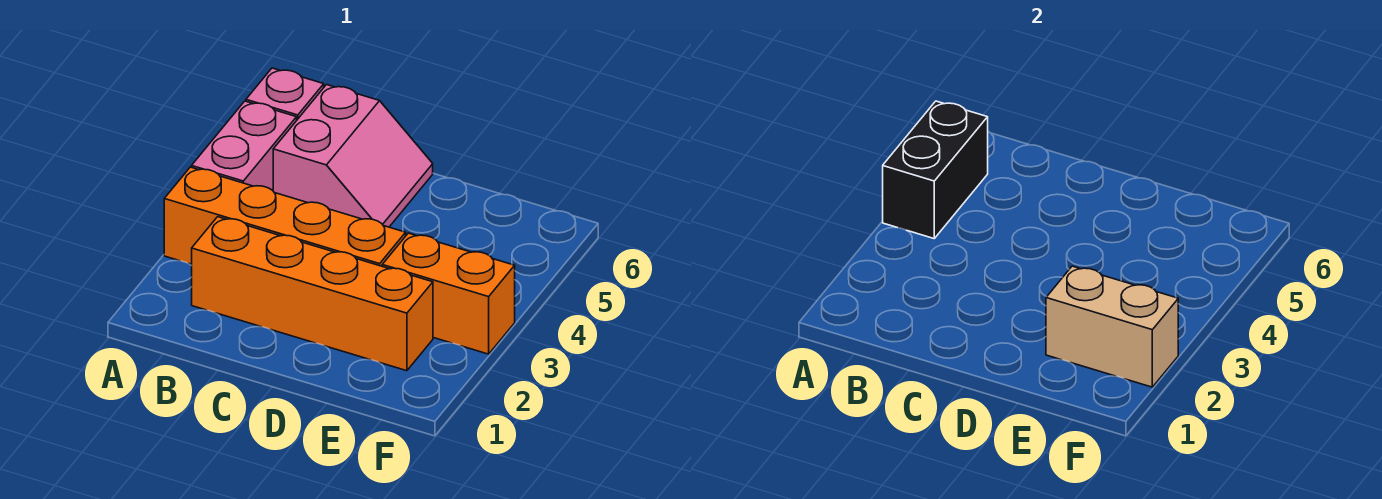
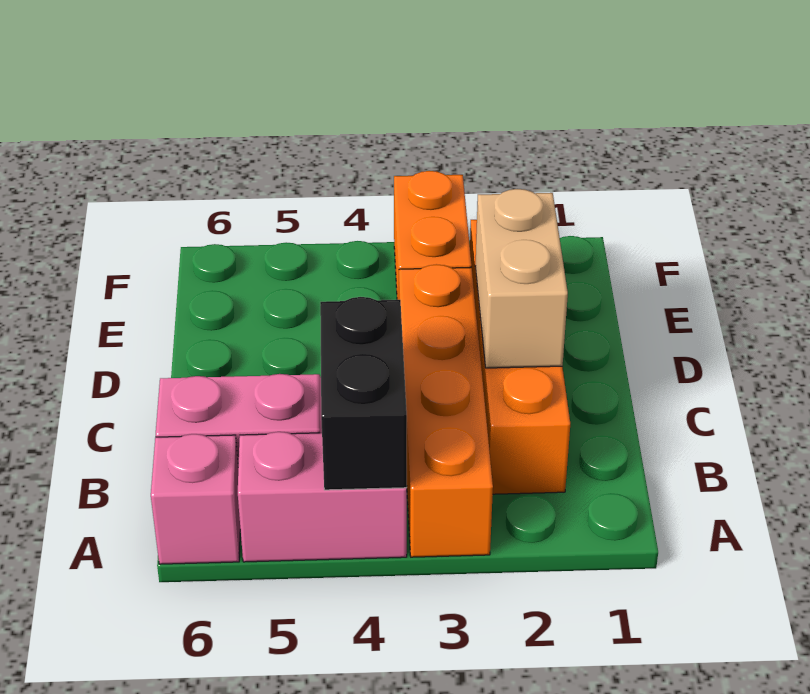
black brick A4:A5 level 2 -> black brick A4:B4 level 2
tan brick E2:F2 level 2 -> tan brick C2:D2 level 2

